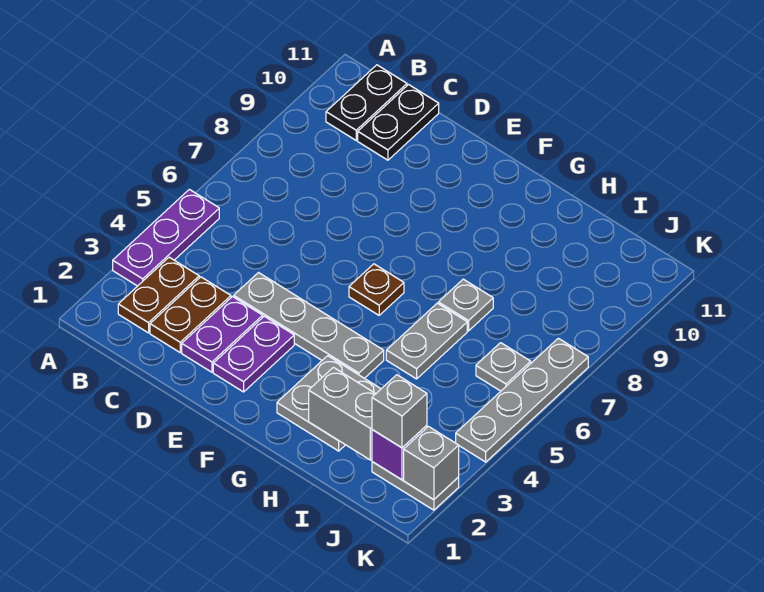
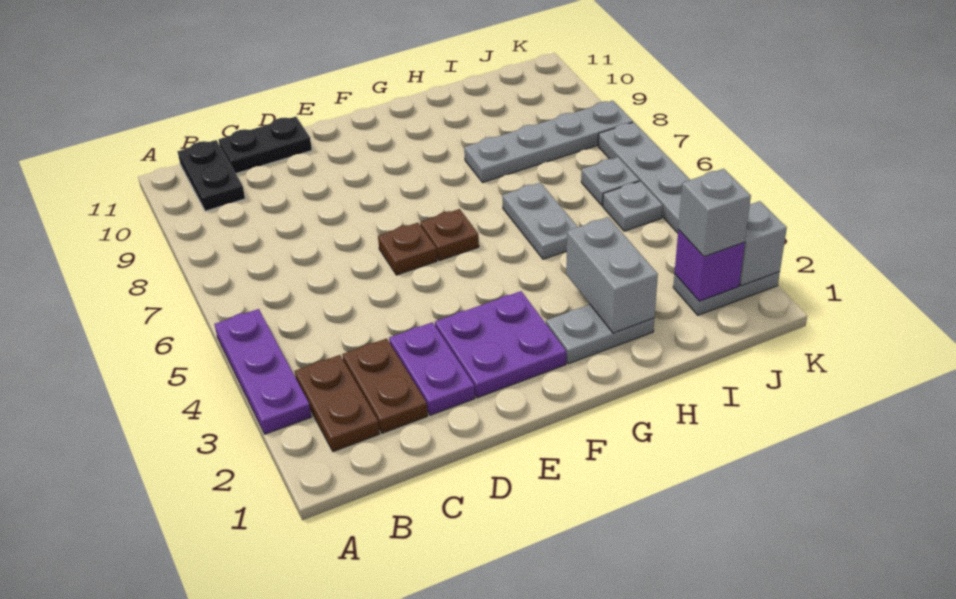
black plate C10:C11 level 1 -> black plate C11:D11 level 1
grey plate D4:G4 level 1 -> grey plate H8:K8 level 1
purple plate E2:E3 level 1 -> purple plate E2:F3 level 1
none -> brown plate E6 level 1
grey plate G2:H3 level 1 -> grey plate G2:H2 level 1
grey brick H2:I2 level 2 -> grey brick H2:H3 level 2
grey plate H7 level 1 -> grey plate J5 level 1

